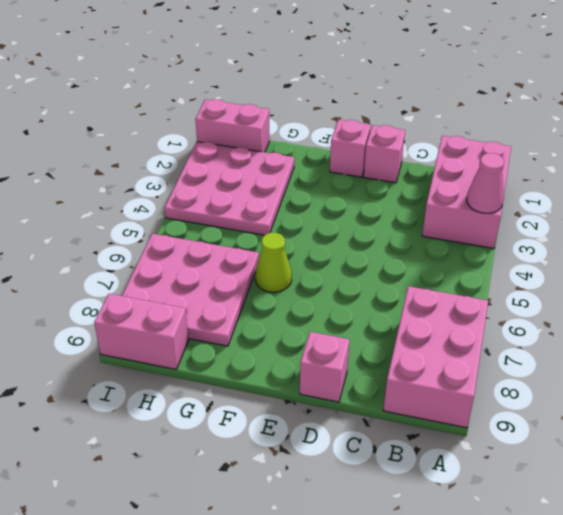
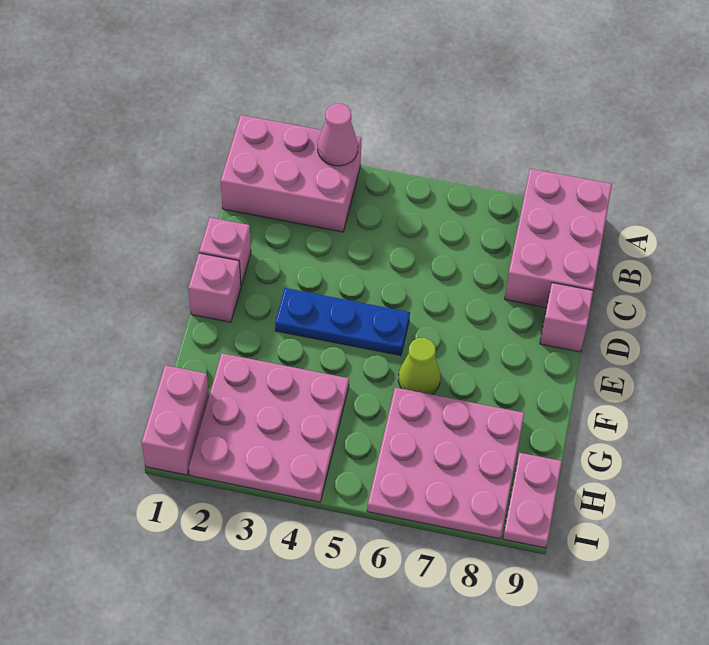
pink brick A7:B9 level 1 -> pink brick A8:C9 level 1
none -> blue plate E3:E5 level 1
pink brick H9:I9 level 1 -> pink plate H9:I9 level 1

